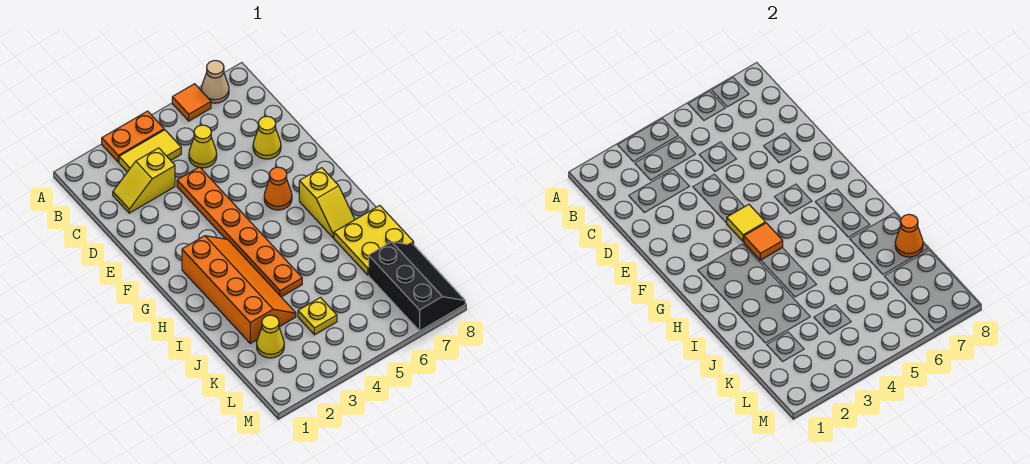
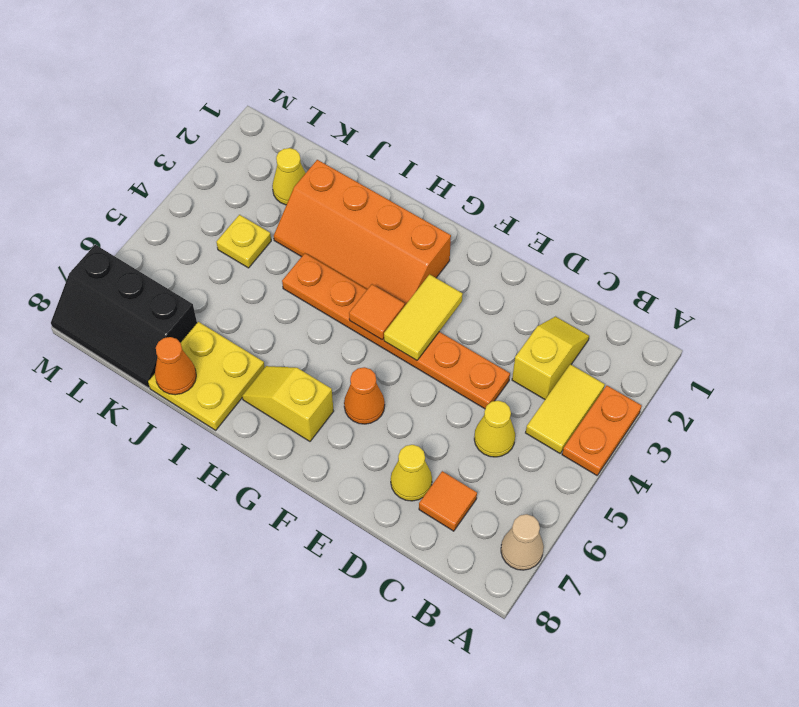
orange tile A6 level 1 -> orange tile C7 level 1
yellow tile F4 level 2 -> yellow tile F3:F4 level 2

